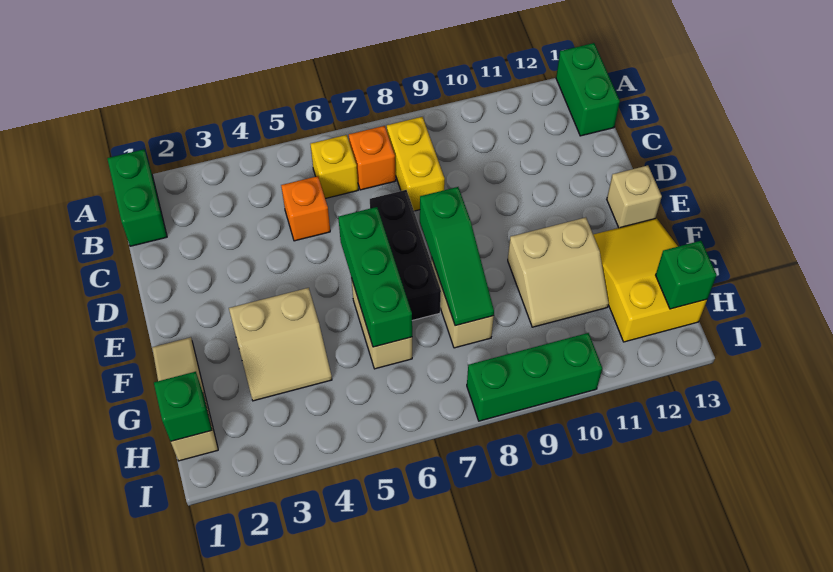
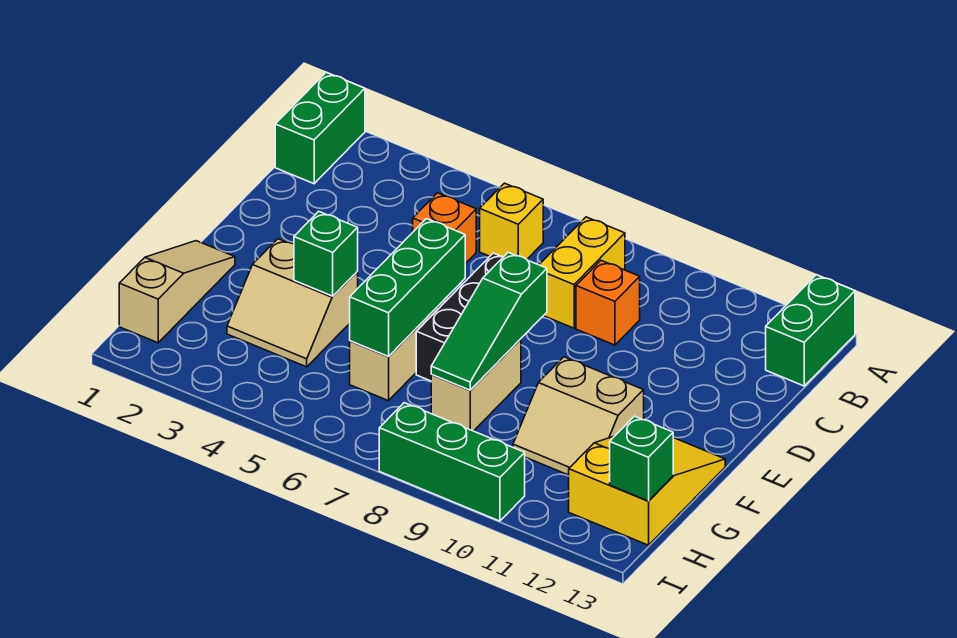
orange brick B7 level 1 -> orange brick C9 level 1
tan brick E13 level 1 -> none
green brick H1 level 2 -> green brick F4 level 2

